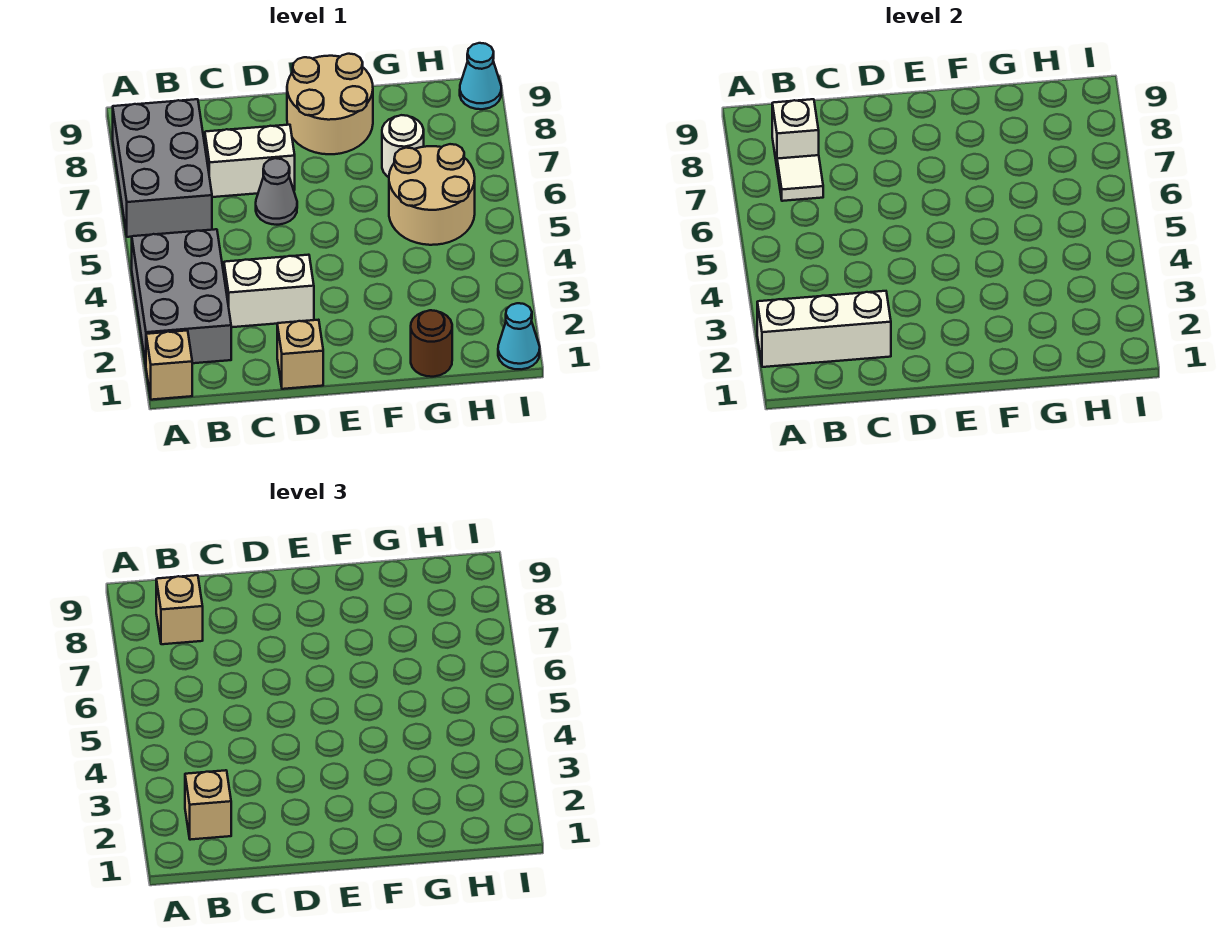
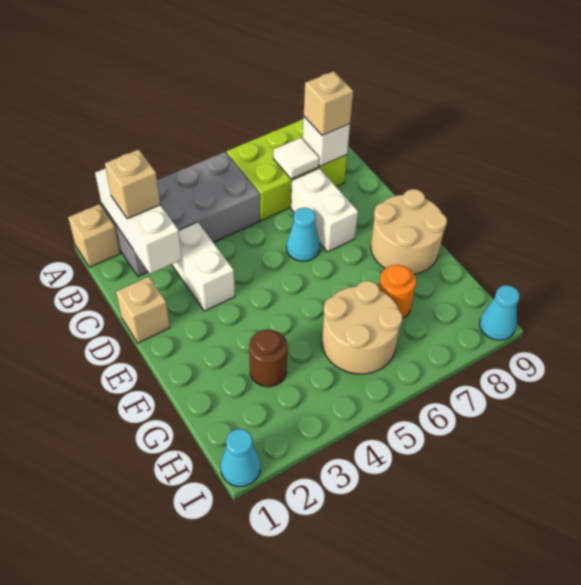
grey brick A2:B4 level 1 -> grey brick A2:B5 level 1
grey brick A6:B8 level 1 -> lime brick A6:B8 level 1
grey cone D6 level 1 -> cyan cone D6 level 1
brown round brick G1 level 1 -> brown round brick G3 level 1
white round brick G7 level 1 -> orange round brick G7 level 1

